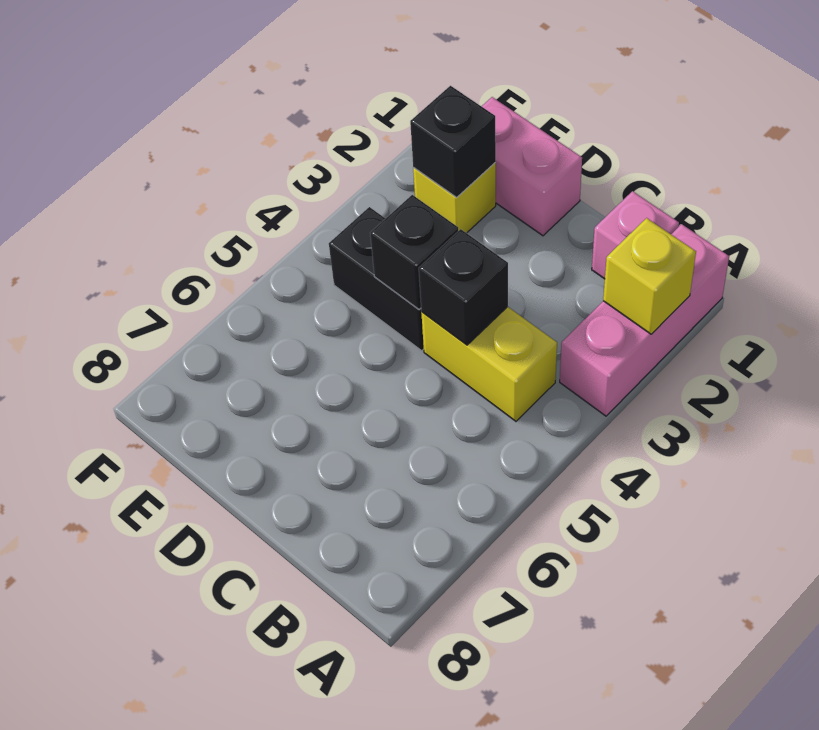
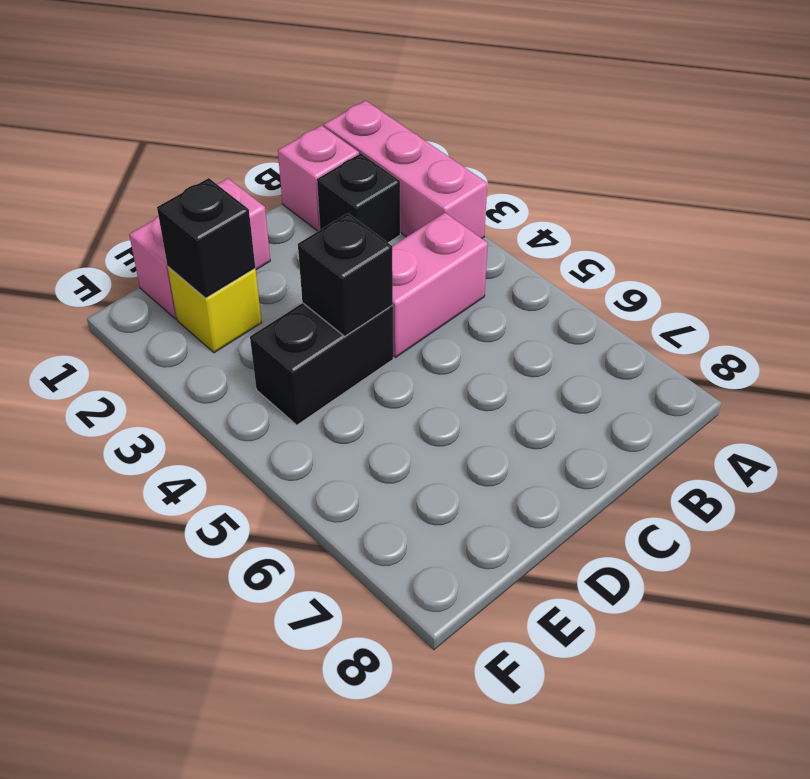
yellow brick A2 level 2 -> none
yellow brick B4:C4 level 1 -> pink brick B4:C4 level 1
black brick C4 level 2 -> black brick B2 level 1

